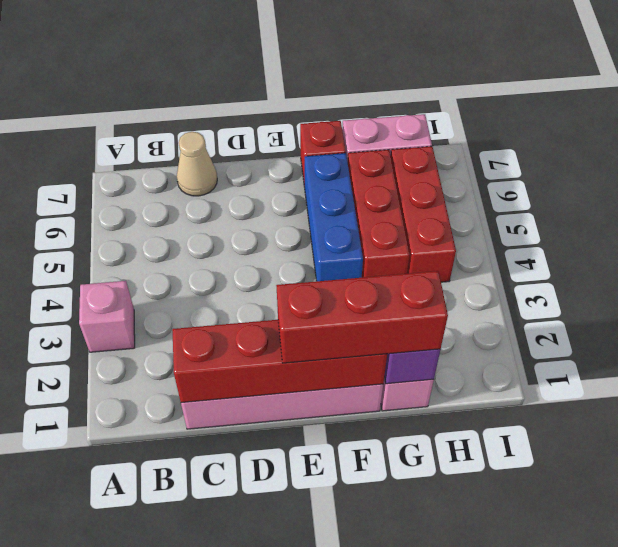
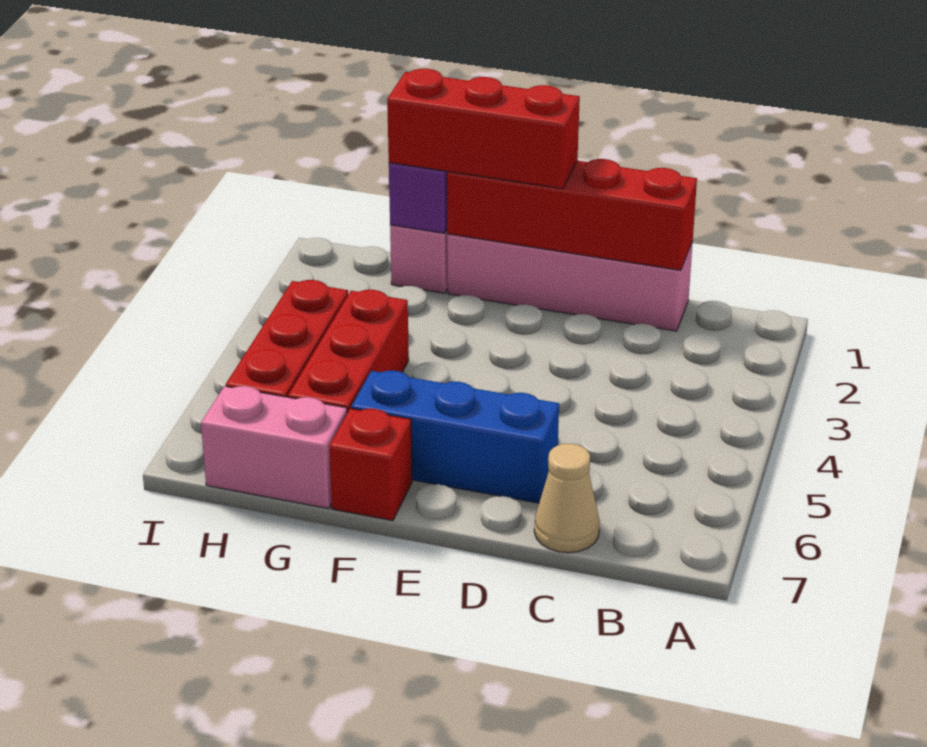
pink brick A3 level 1 -> none
blue brick F4:F6 level 1 -> blue brick D6:F6 level 1

